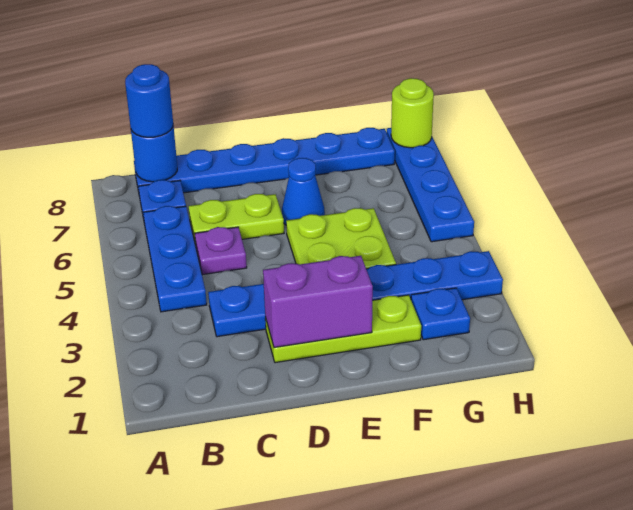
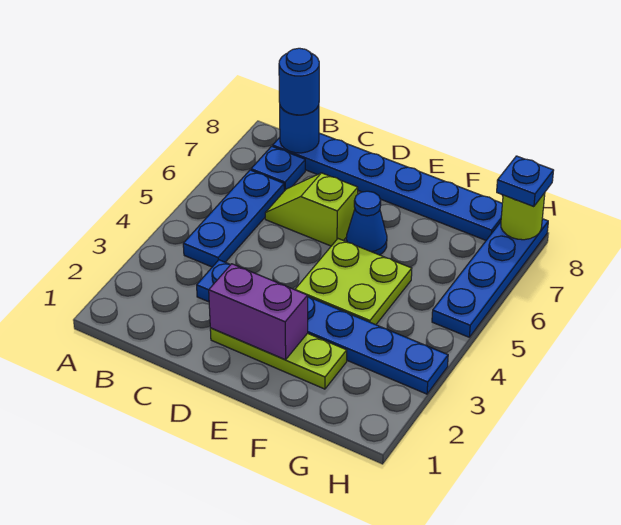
purple plate C5 level 1 -> none
lime plate C6:D6 level 1 -> lime slope C6:D6 level 1 top D
blue plate G2 level 1 -> blue plate H8 level 3

